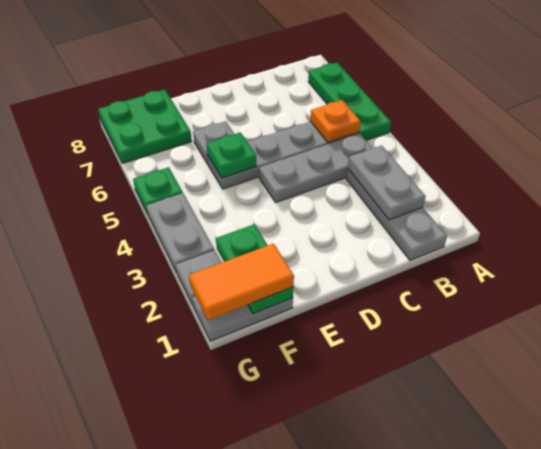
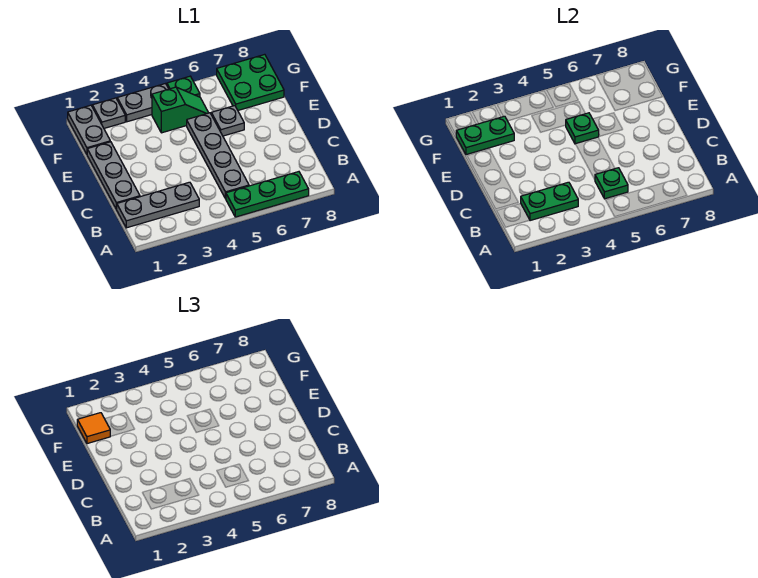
grey plate B2:B3 level 2 -> green plate B2:B3 level 2
grey plate B4:D4 level 1 -> grey plate C1:E1 level 1
orange plate B5 level 2 -> green plate B5 level 2
orange tile F1:G1 level 3 -> orange tile F1 level 3
none -> green slope F4:F5 level 1 top 4

